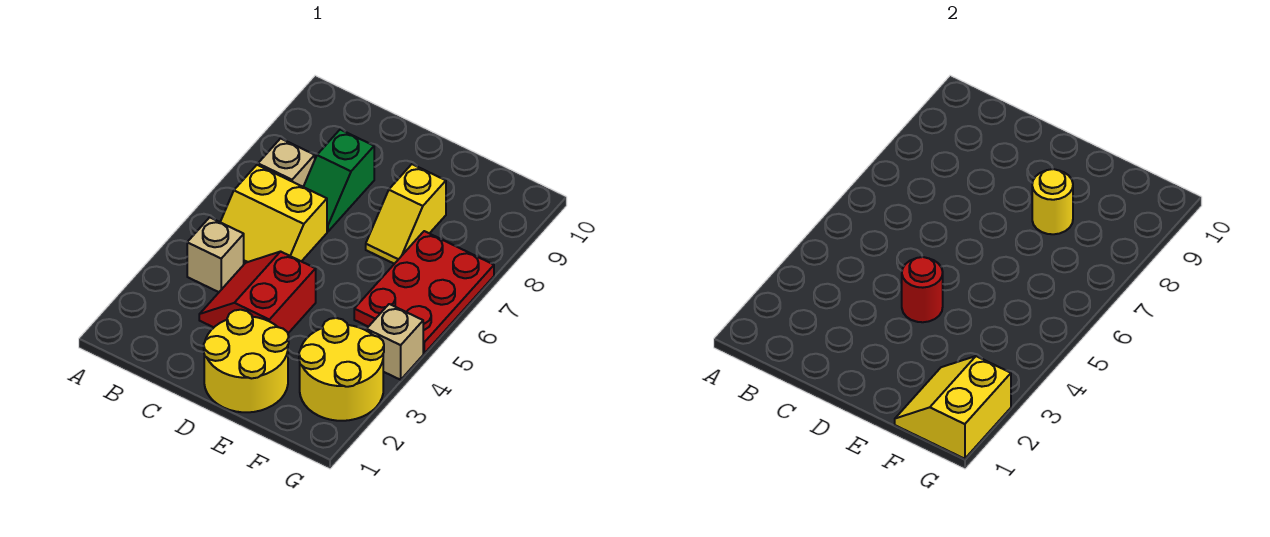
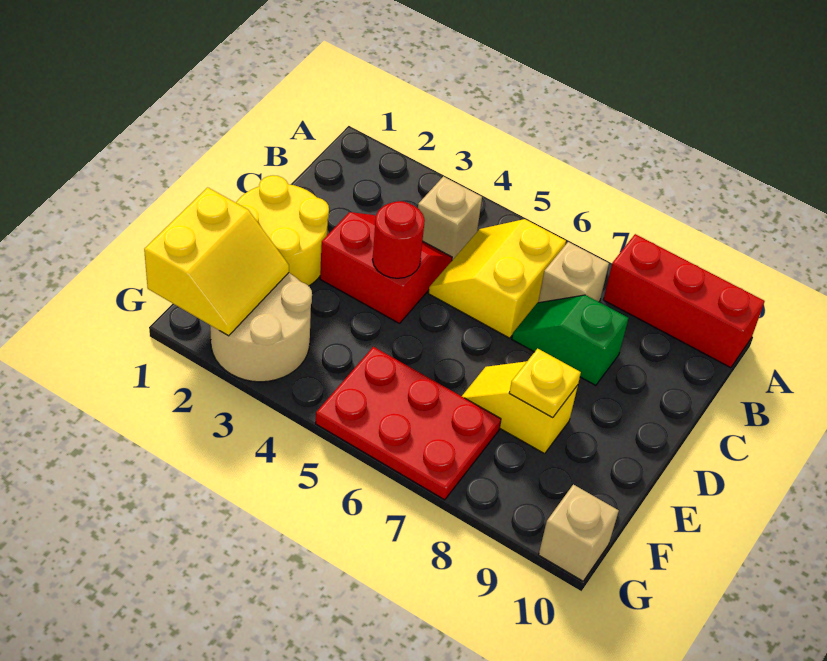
none -> red brick A8:A10 level 1
yellow round brick E8 level 2 -> yellow plate E8 level 2
yellow slope F1:G2 level 2 top G -> yellow slope F1:G2 level 2 top 1
yellow round brick F2:G3 level 1 -> tan round brick F2:G3 level 1
tan brick G4 level 1 -> tan brick G10 level 1

